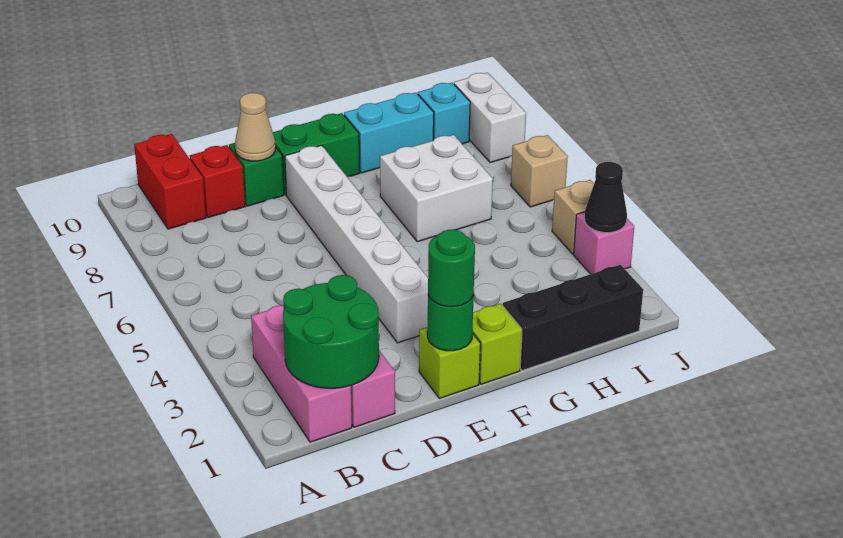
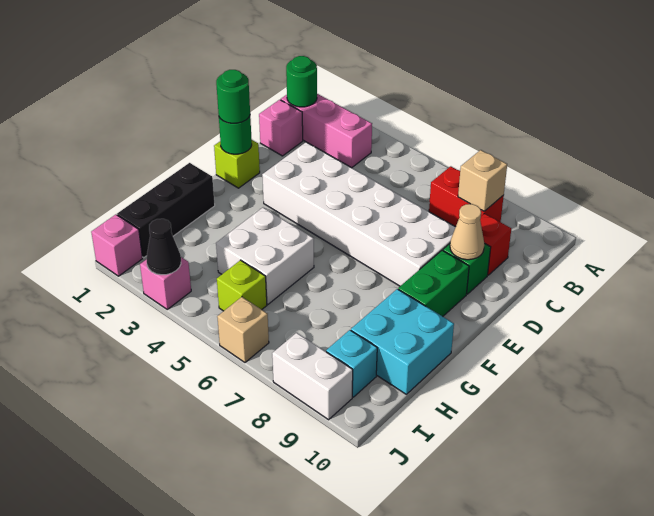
green round brick B1:C2 level 2 -> green round brick B1 level 2
red brick B9:B10 level 1 -> red brick B7:B8 level 1
white brick E3:E8 level 1 -> white brick D3:E8 level 1
lime brick F1 level 1 -> lime brick I5 level 1
white brick G6:H7 level 1 -> white brick G4:H5 level 1
cyan brick G9:H9 level 1 -> cyan brick G9:H10 level 1
none -> pink brick J1 level 1
tan brick J4 level 1 -> tan brick B8 level 2

